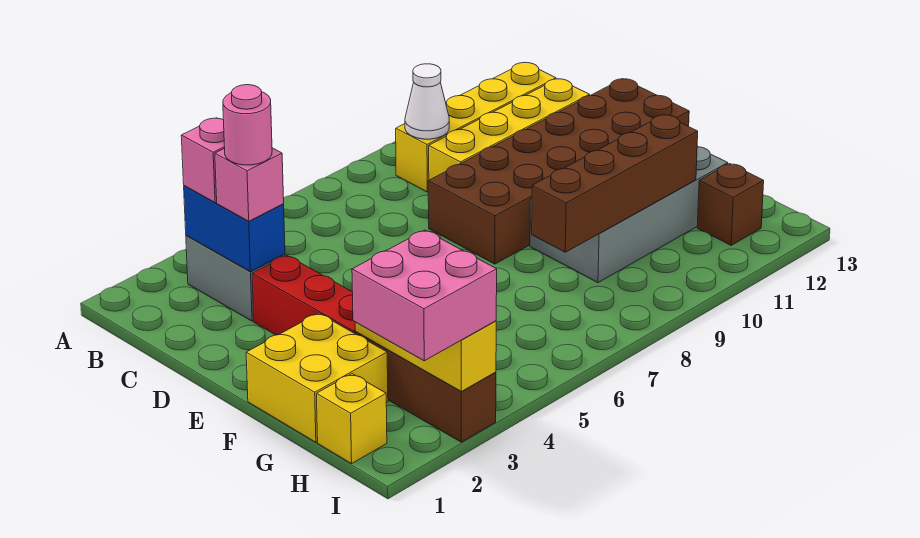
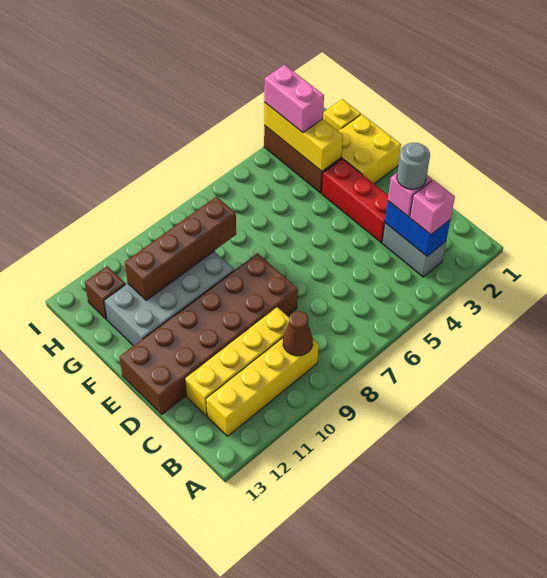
white cone B9 level 2 -> brown cone B9 level 2
pink round brick C3 level 4 -> grey round brick C3 level 4
pink brick H2:I3 level 3 -> pink brick H3:I3 level 3

